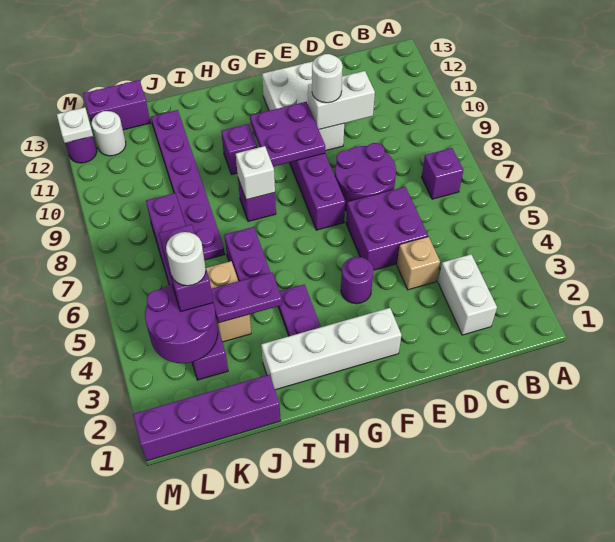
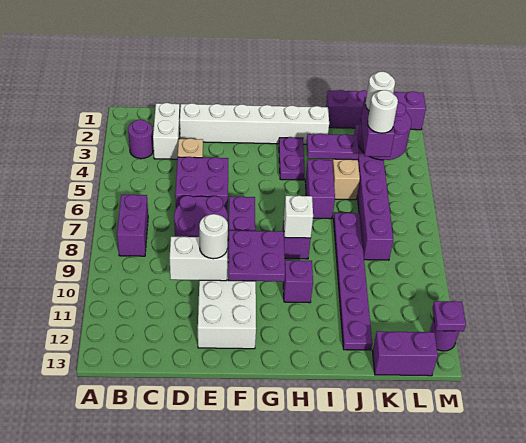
purple brick B7 level 1 -> purple brick B7:B8 level 1
white brick F2:I2 level 1 -> white brick D2:I2 level 1
purple round brick F4 level 1 -> purple round brick B3 level 1
white round brick L12 level 1 -> white round brick K5 level 4
white plate M12 level 2 -> purple plate M12 level 2

